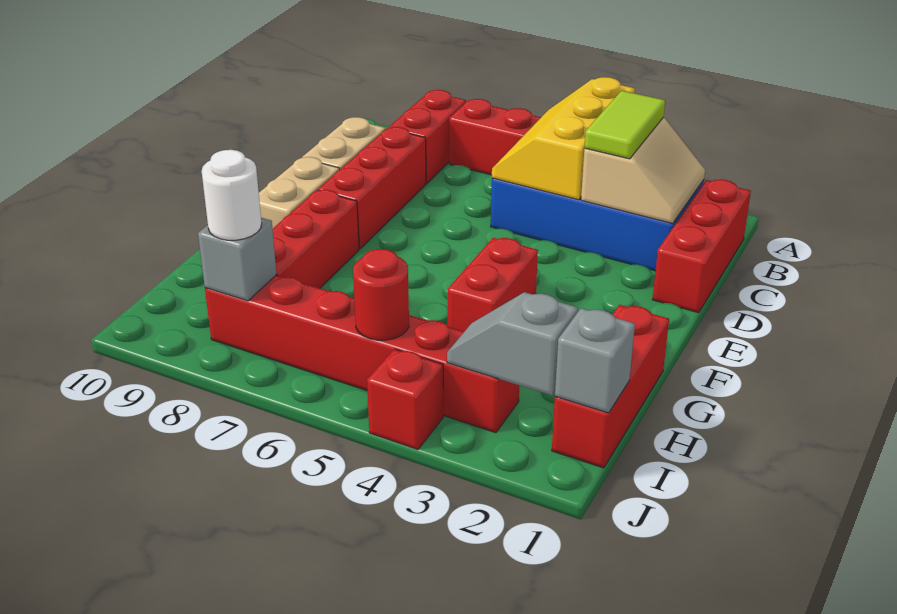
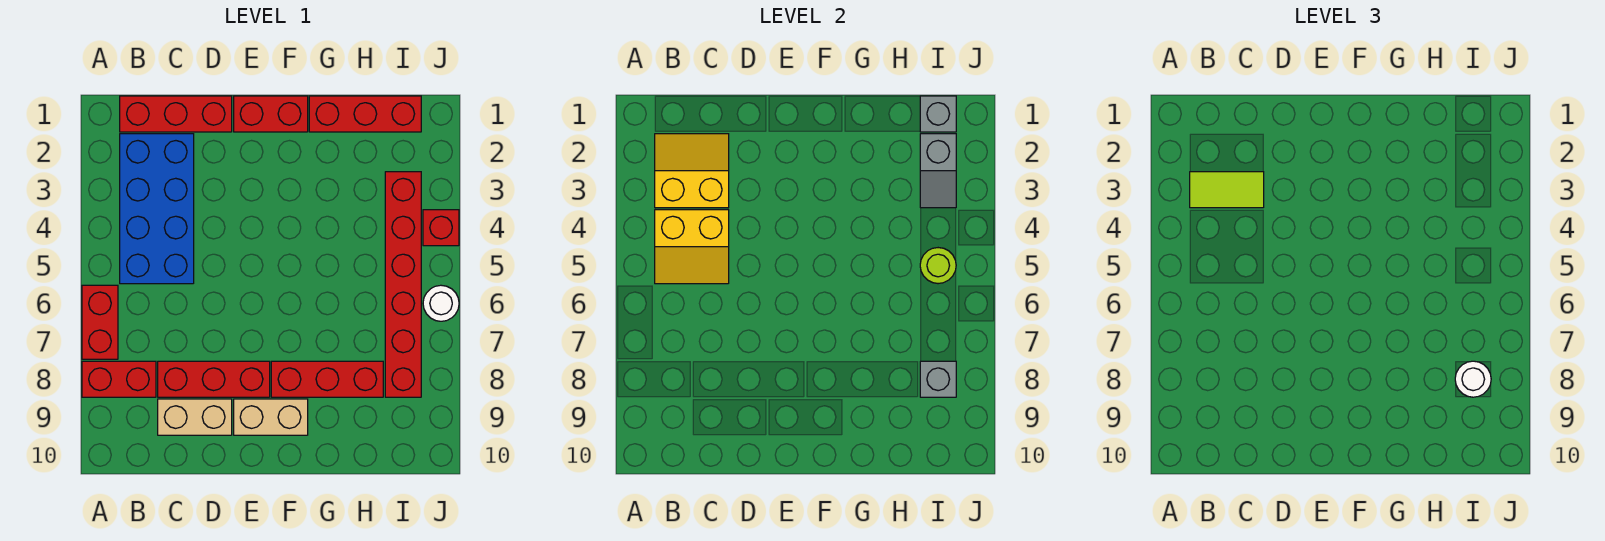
yellow slope A4:C5 level 2 top 4 -> yellow slope B4:C5 level 2 top 4
tan slope B2:C3 level 2 top 3 -> yellow slope B2:C3 level 2 top 3
red brick F4:G4 level 1 -> red brick E1:F1 level 1
red round brick I5 level 2 -> lime round brick I5 level 2
none -> white round brick J6 level 1

